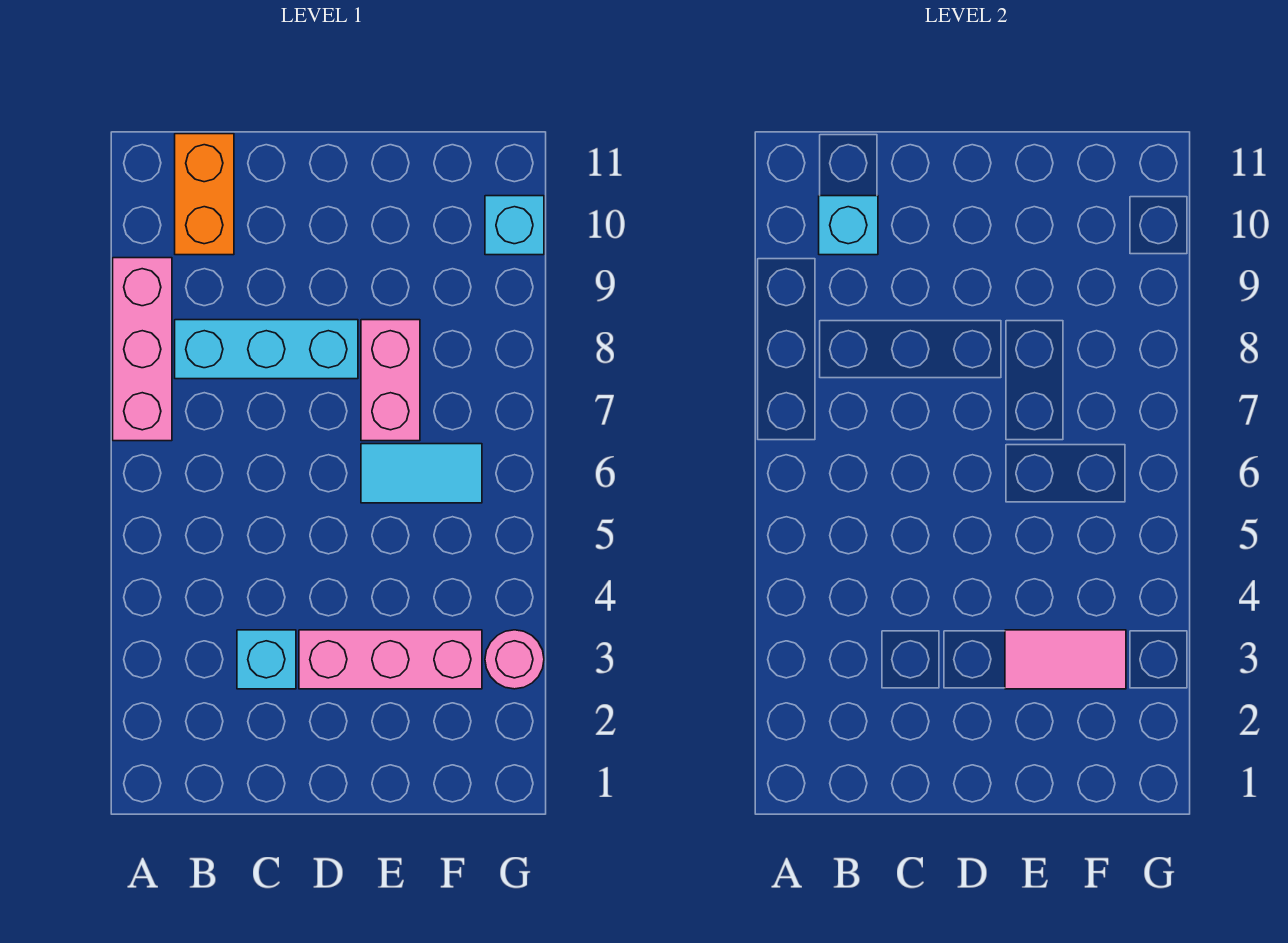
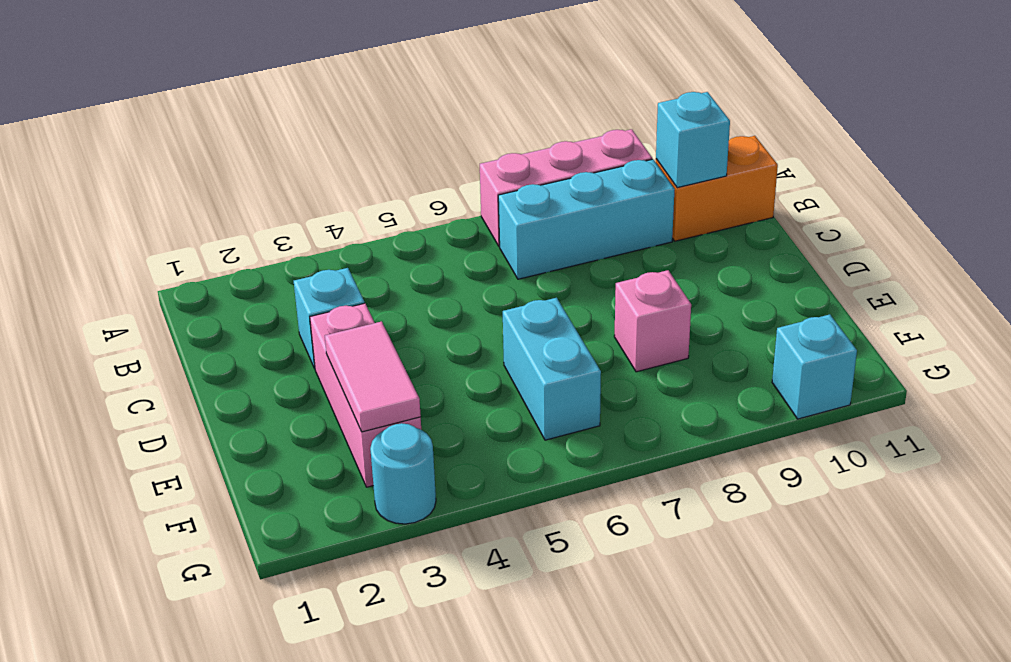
cyan brick B8:D8 level 1 -> cyan brick B7:B9 level 1
cyan tile E6:F6 level 1 -> cyan brick E6:F6 level 1
pink brick E7:E8 level 1 -> pink brick E8 level 1
pink round brick G3 level 1 -> cyan round brick G3 level 1

